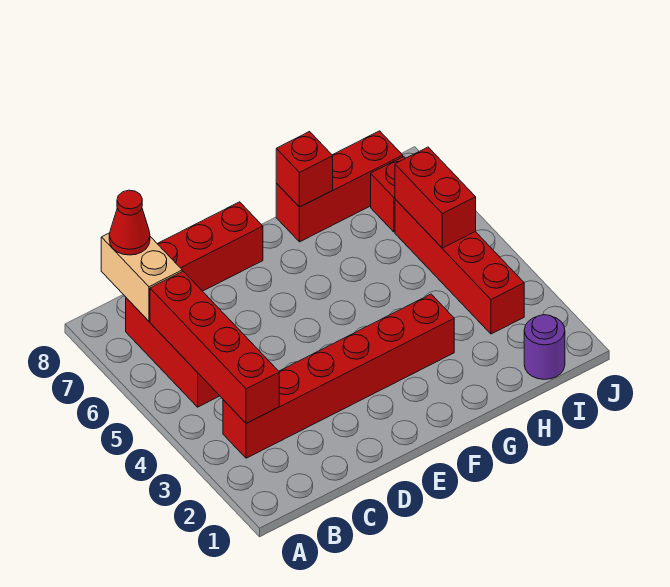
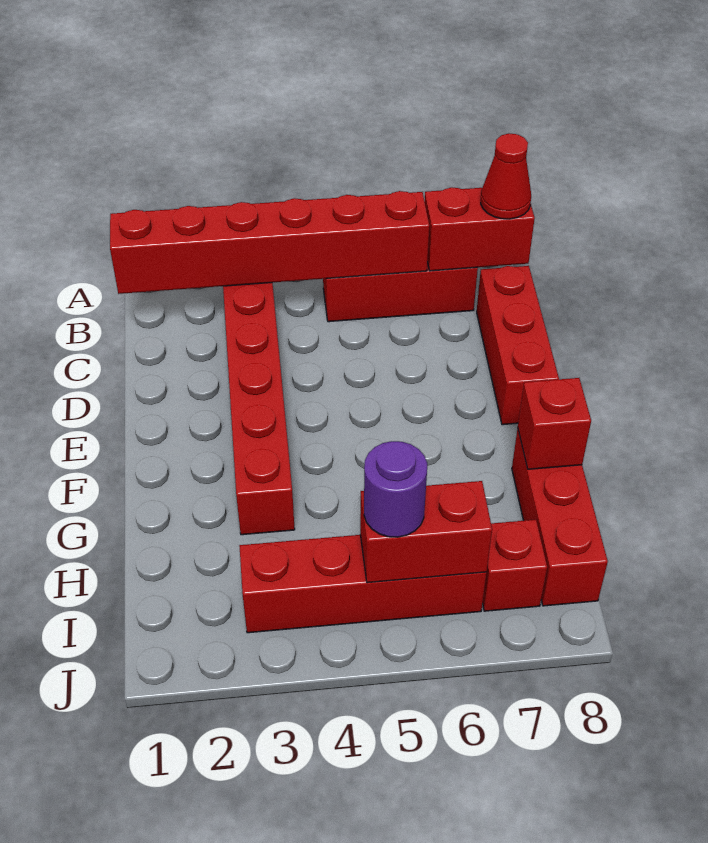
red brick B3:B6 level 2 -> red brick B1:B6 level 2
tan brick B7:B8 level 2 -> red brick B7:B8 level 2
purple round brick I1 level 1 -> purple round brick I5 level 3

